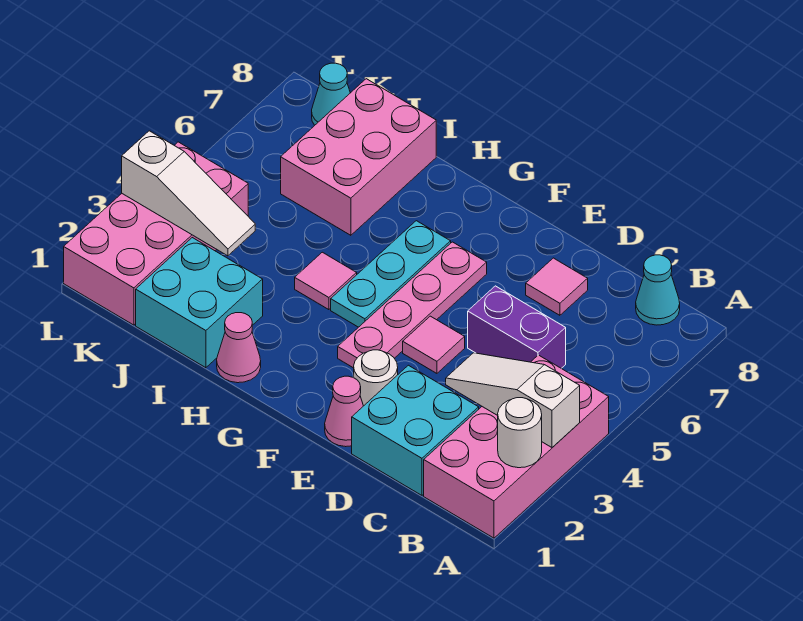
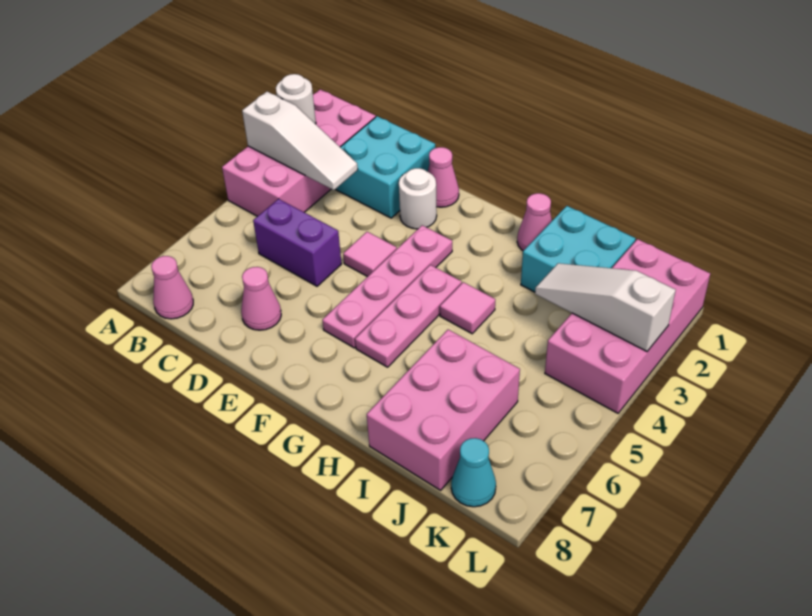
cyan cone B8 level 1 -> pink cone B8 level 1
pink tile D7 level 1 -> pink cone D7 level 1
cyan plate G4:G6 level 1 -> pink plate G4:G6 level 1

